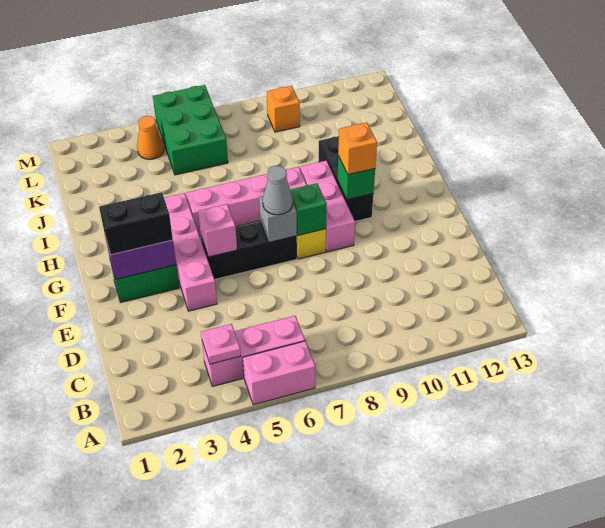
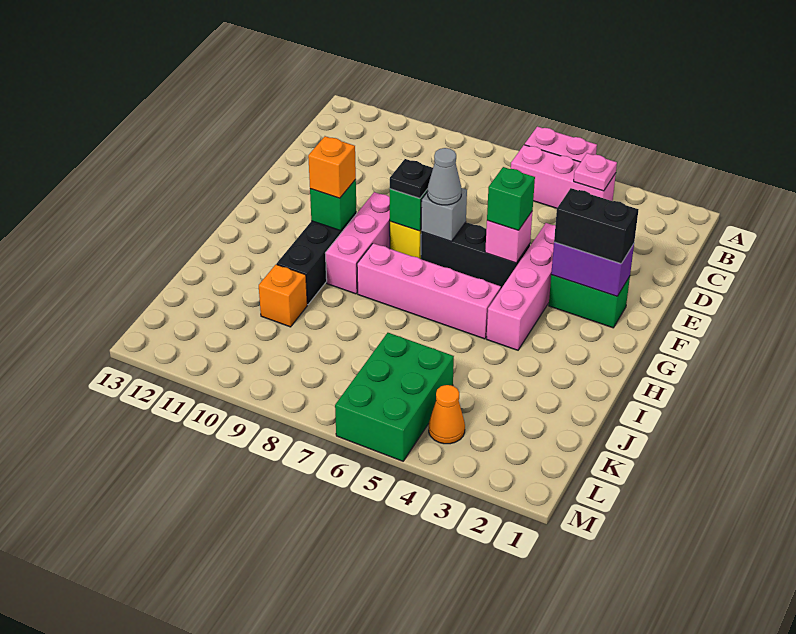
none -> green brick F5 level 3
none -> black plate F8 level 3
orange brick L9 level 1 -> orange brick J10 level 1

